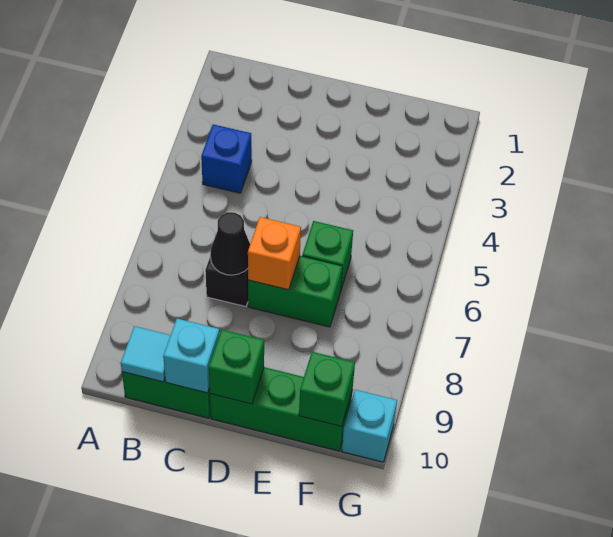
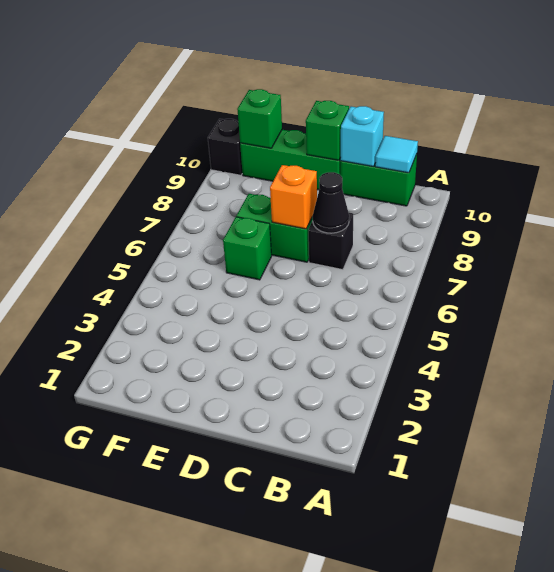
blue brick B4 level 1 -> none
cyan brick G10 level 1 -> black brick G10 level 1

